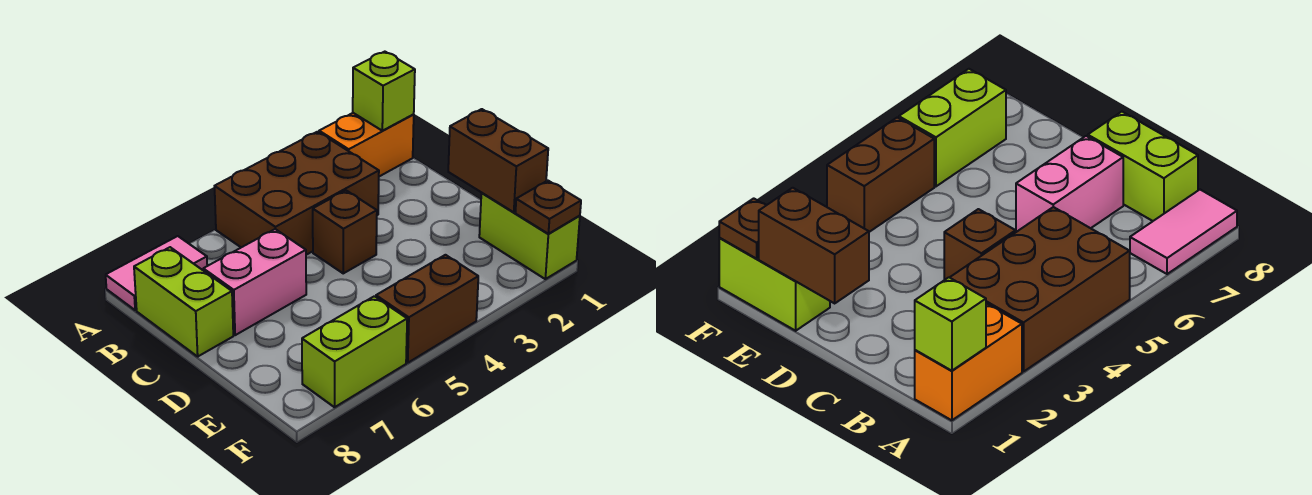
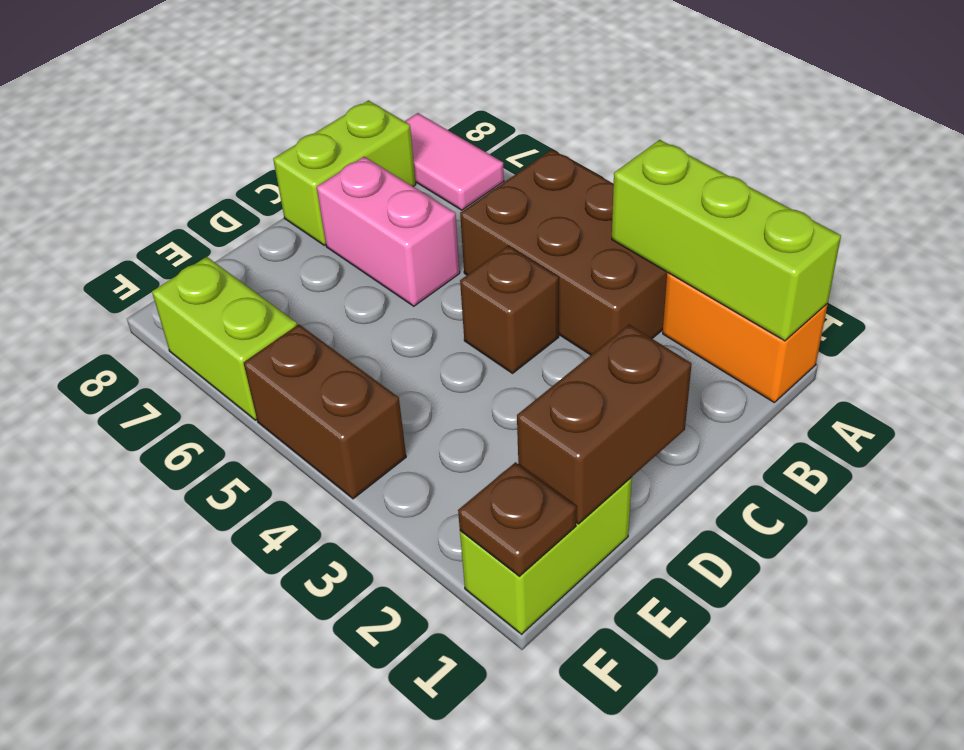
lime brick A1 level 2 -> lime brick A1:A3 level 2

